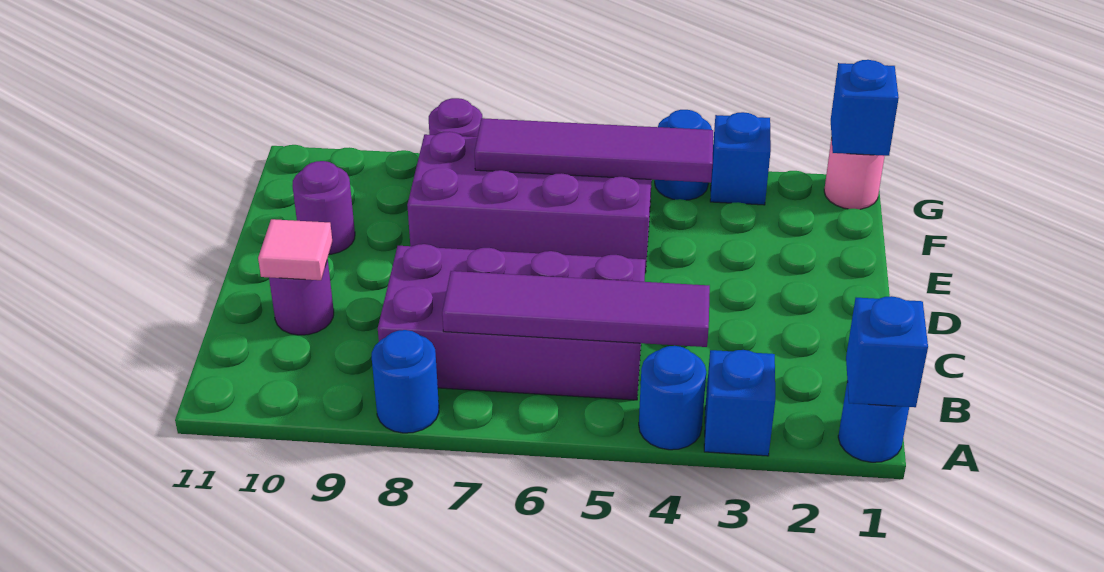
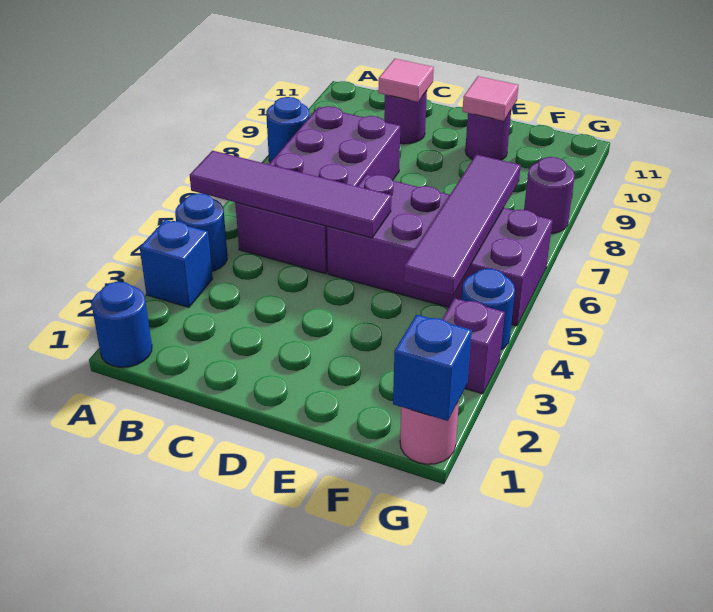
blue brick A1 level 2 -> none
purple tile B4:B7 level 2 -> purple tile A5:D5 level 2
purple brick E5:F8 level 1 -> purple brick D5:G6 level 1
none -> pink tile E10 level 2
blue brick G3 level 1 -> purple brick G3 level 1

